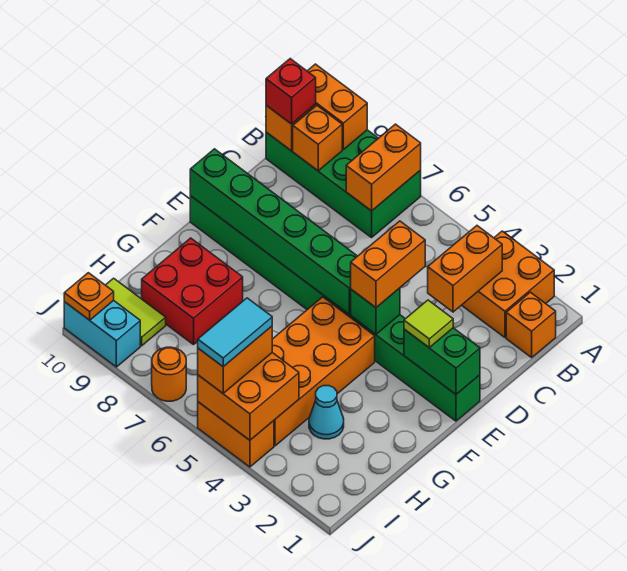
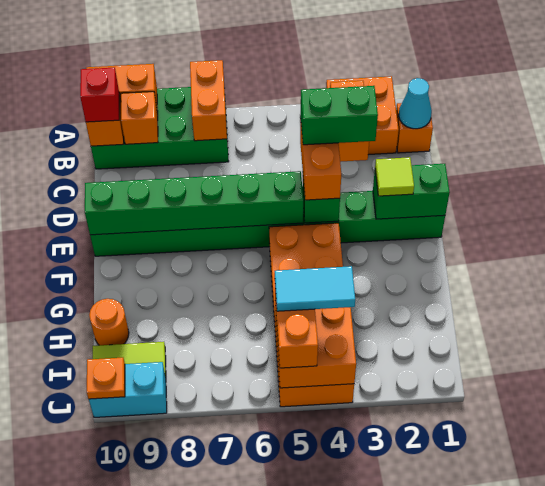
none -> green brick D3:D4 level 4
red brick G8:H9 level 1 -> none
cyan cone H3 level 1 -> cyan cone B1 level 2
cyan tile I5:J5 level 4 -> cyan tile I4:I5 level 4
orange round brick J7 level 1 -> orange round brick H10 level 1

